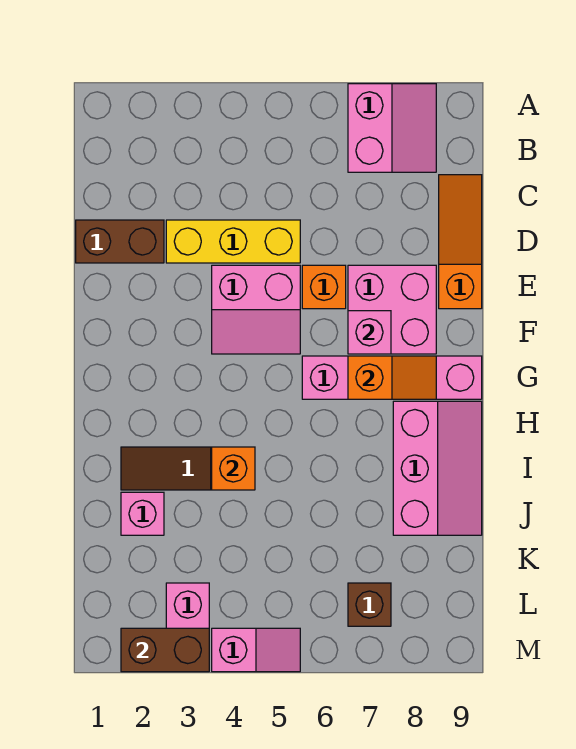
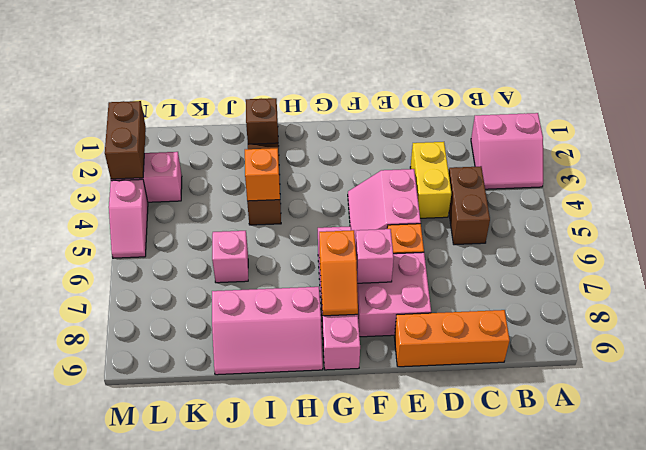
pink slope A7:B8 level 1 top 7 -> pink slope A2:B3 level 1 top 2
orange slope C9:E9 level 1 top E -> orange brick C9:E9 level 1
brown brick D1:D2 level 1 -> brown brick C4:C5 level 1
yellow brick D3:D5 level 1 -> yellow brick D3:D4 level 1
pink brick J2 level 1 -> pink brick J6 level 1
brown brick L7 level 1 -> brown brick I1 level 1

